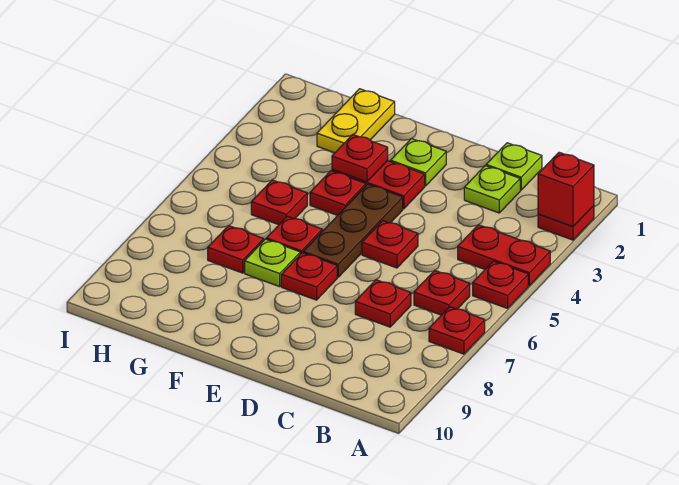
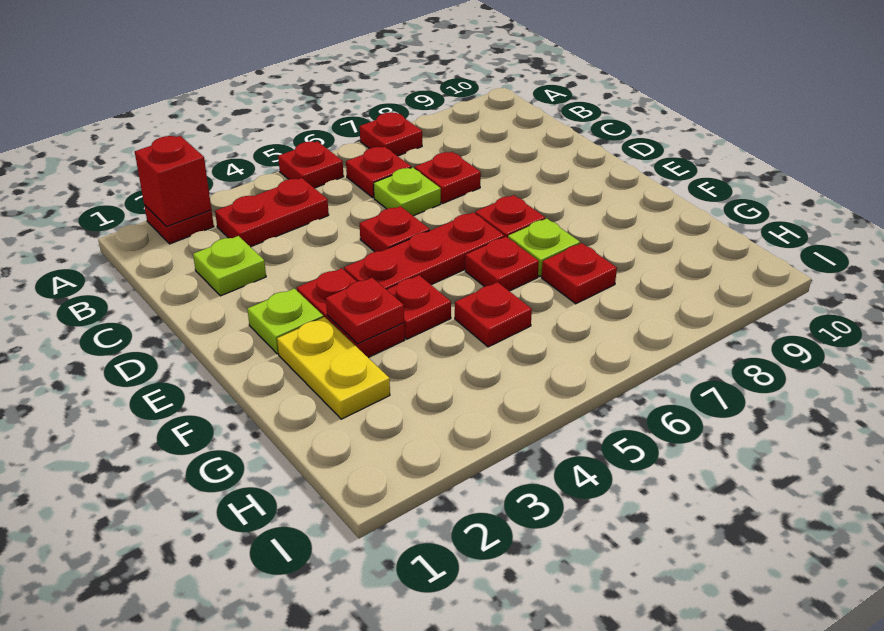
red plate A4:B4 level 1 -> red plate B3:B4 level 1
lime plate C1 level 1 -> lime plate C6 level 1
brown plate E4:E6 level 1 -> red plate E4:E6 level 1
yellow plate G1:G2 level 1 -> yellow plate F2:G2 level 1

